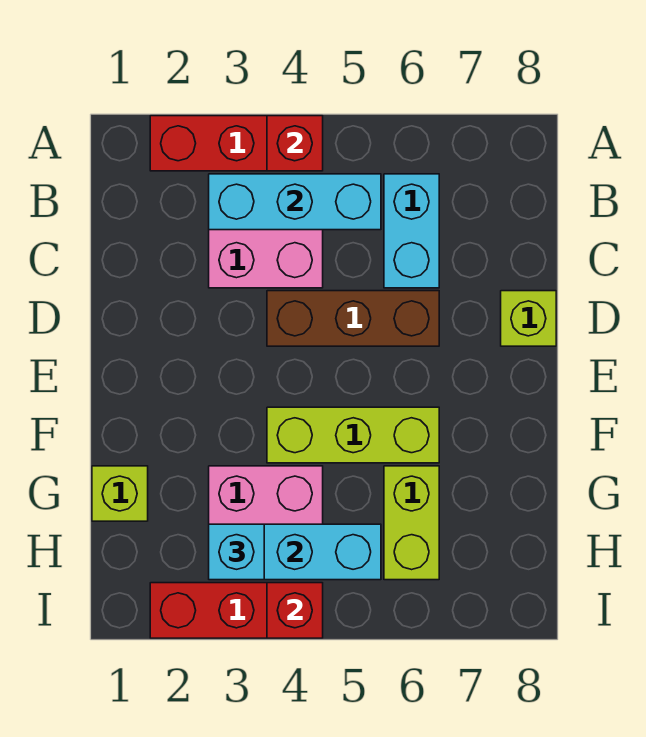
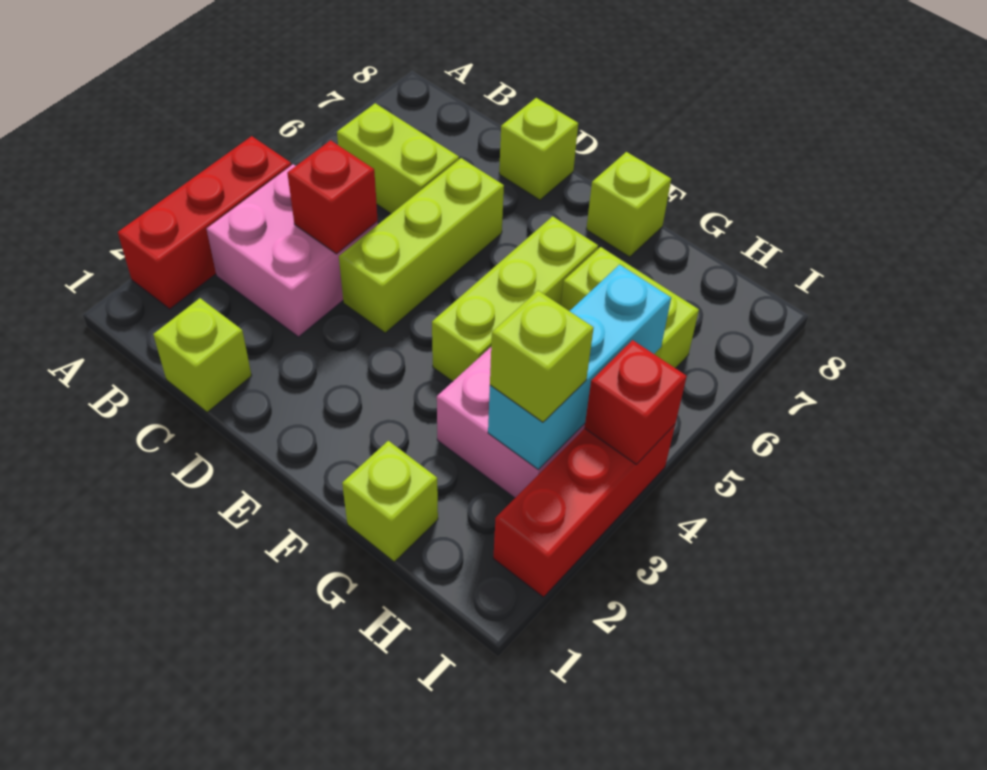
red brick A4 level 2 -> red brick C4 level 2
cyan brick B3:B5 level 2 -> none
cyan brick B6:C6 level 1 -> lime brick B6:C6 level 1
none -> lime brick C1 level 1
brown brick D4:D6 level 1 -> lime brick D4:D6 level 1
none -> lime brick F8 level 1
cyan brick H3 level 3 -> lime brick H3 level 3

